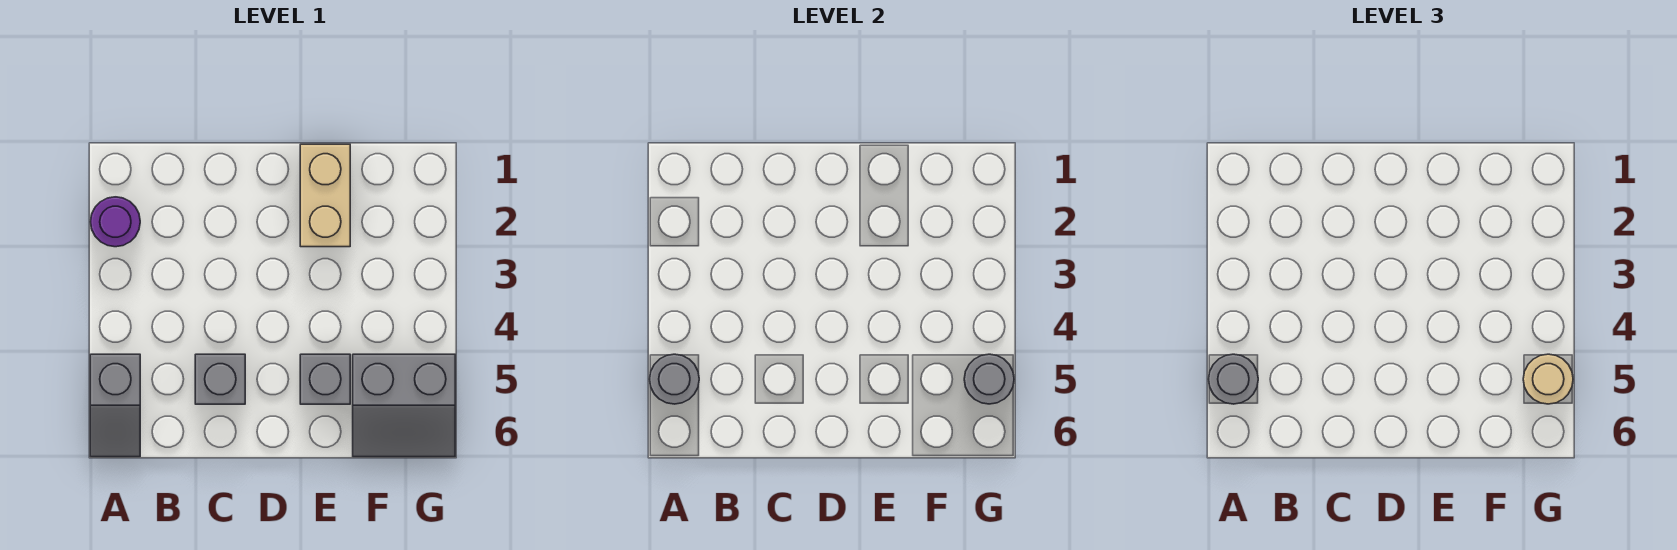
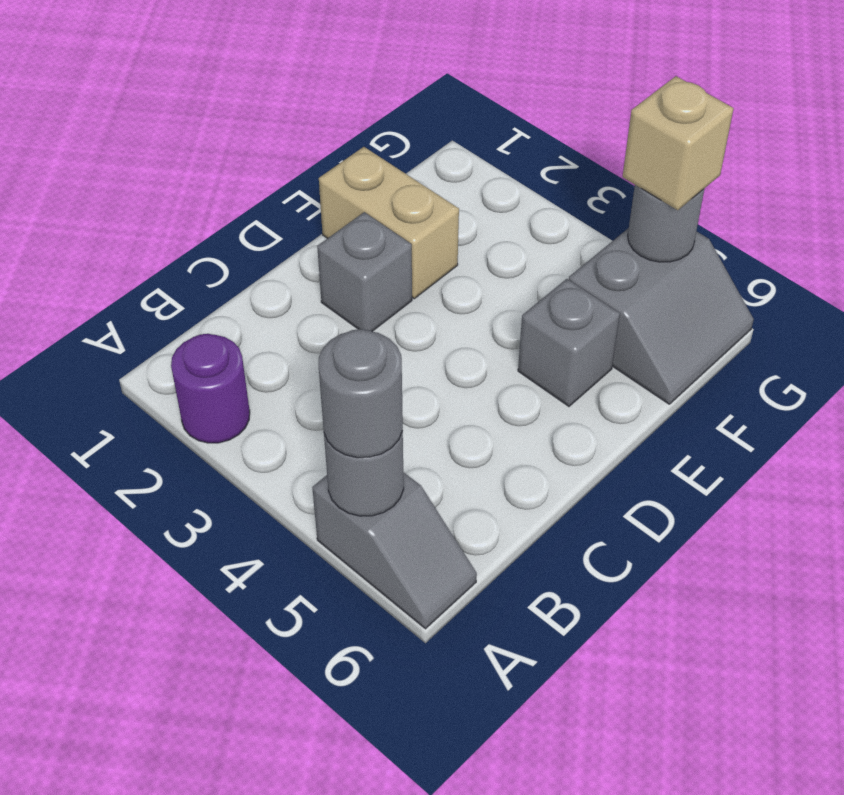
grey brick C5 level 1 -> grey brick D2 level 1
tan round brick G5 level 3 -> tan brick G5 level 3

